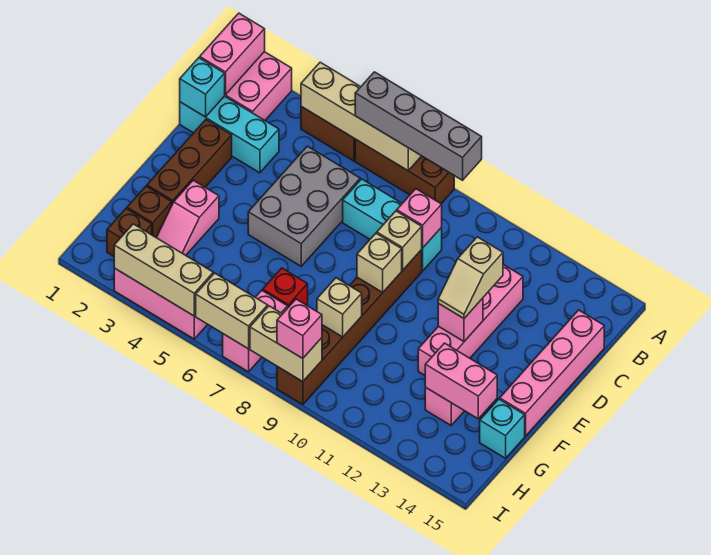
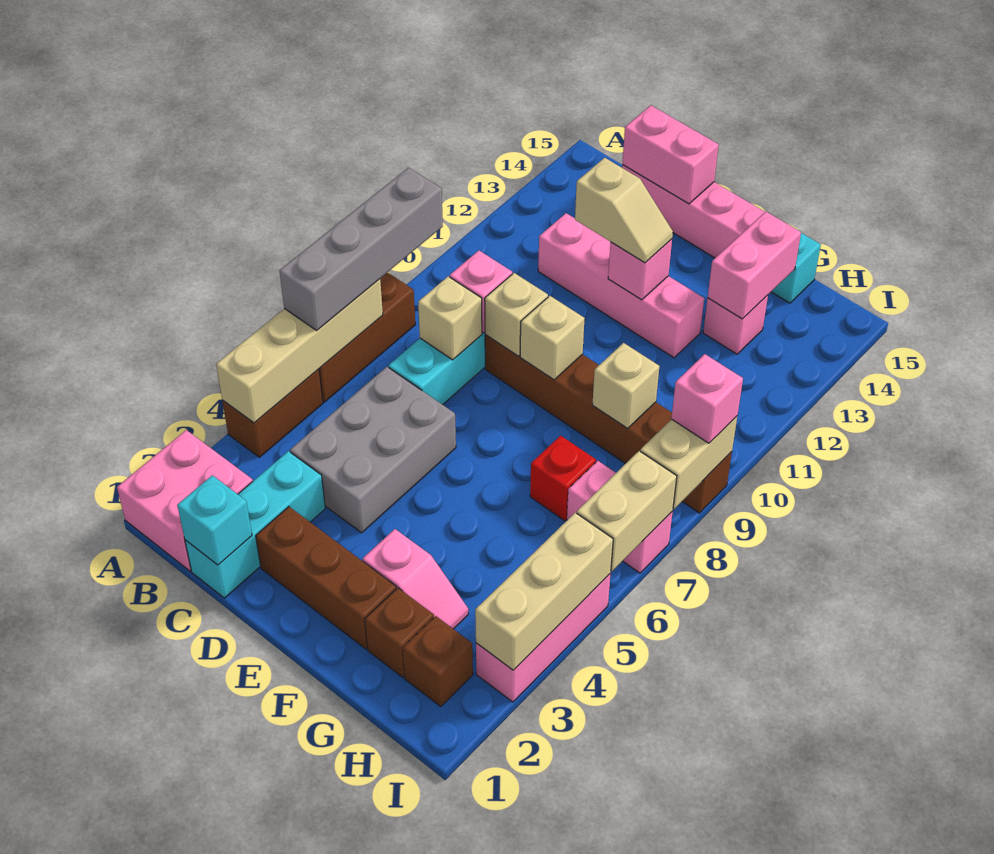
pink brick A1:B1 level 2 -> pink brick C15:D15 level 2
grey brick C5:E6 level 1 -> grey brick C4:D6 level 1
none -> tan brick C8 level 2

